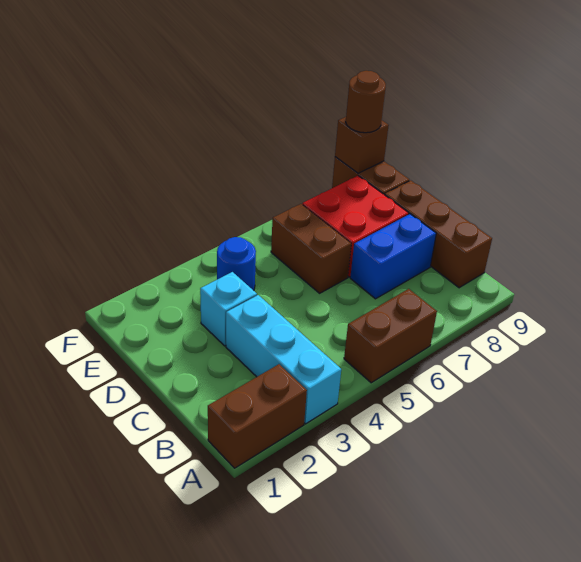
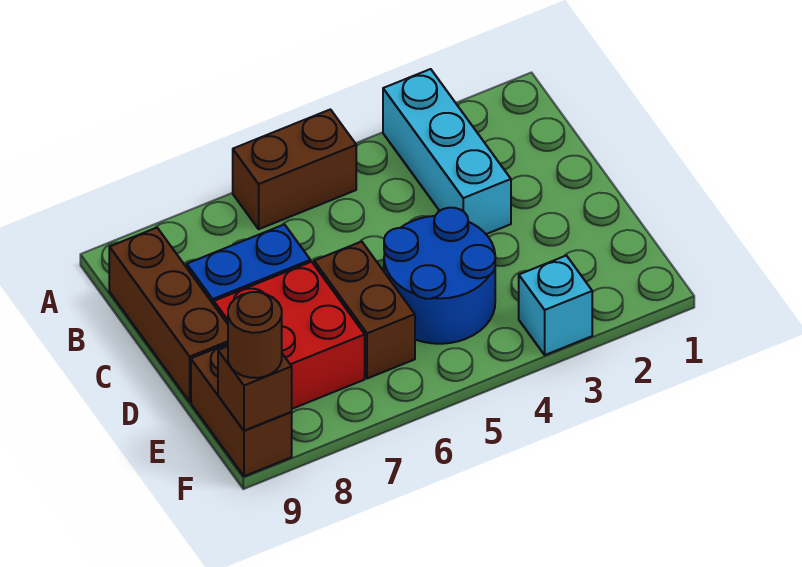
brown brick A1:A2 level 1 -> none
cyan brick D3 level 1 -> cyan brick F3 level 1
blue round brick E4 level 1 -> blue round brick D4:E5 level 1

